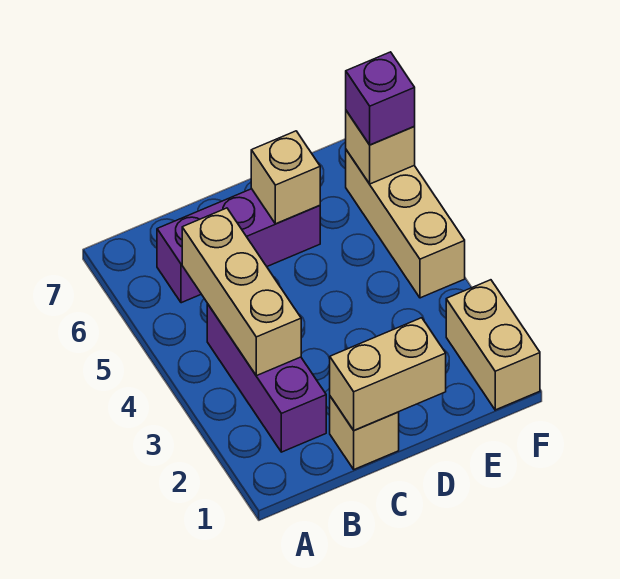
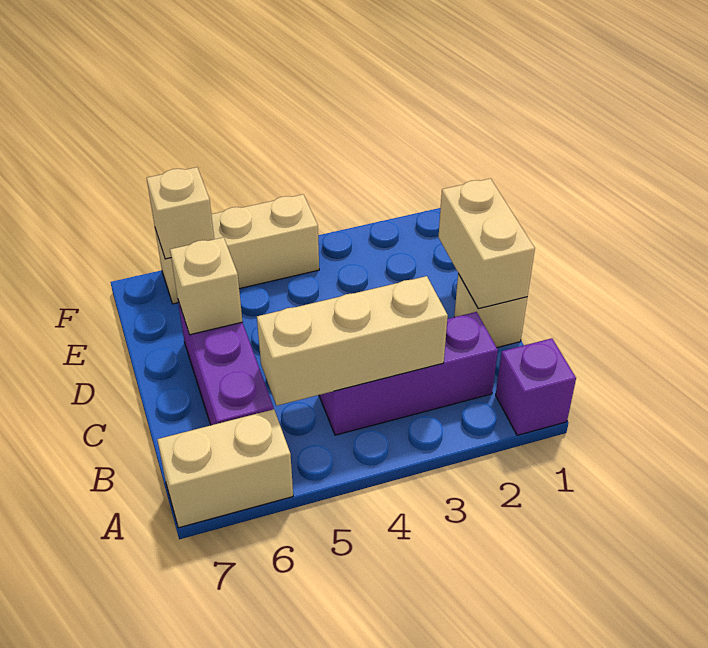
tan brick F1:F2 level 1 -> tan brick A6:A7 level 1
purple brick F6 level 3 -> purple brick A1 level 1

